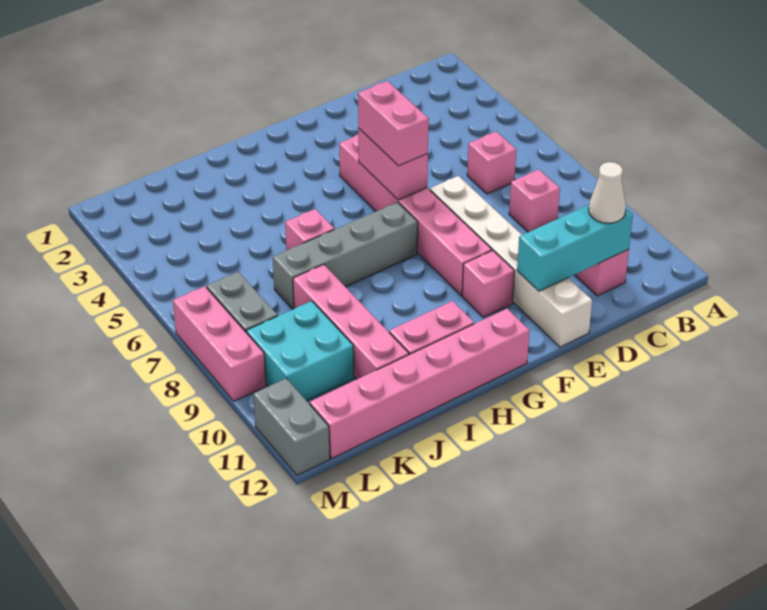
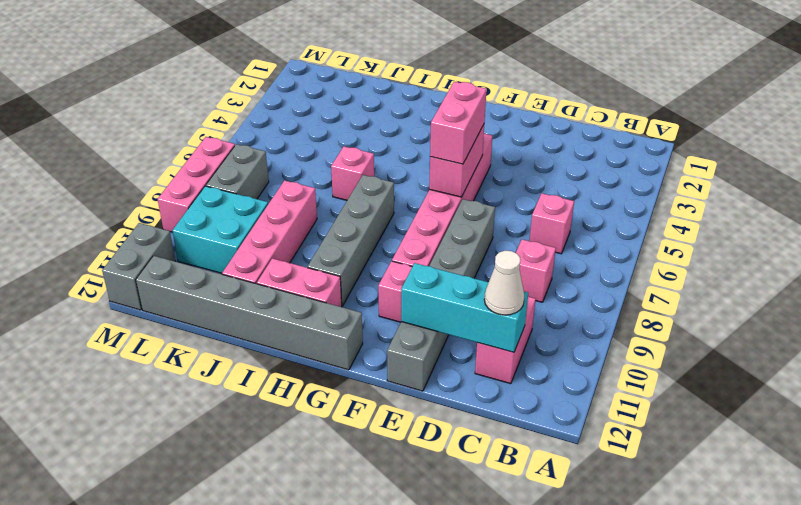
white brick E7:E12 level 1 -> grey brick E7:E12 level 1
grey brick G7:J7 level 1 -> grey brick H7:H10 level 1
pink brick G12:L12 level 1 -> grey brick G12:L12 level 1

